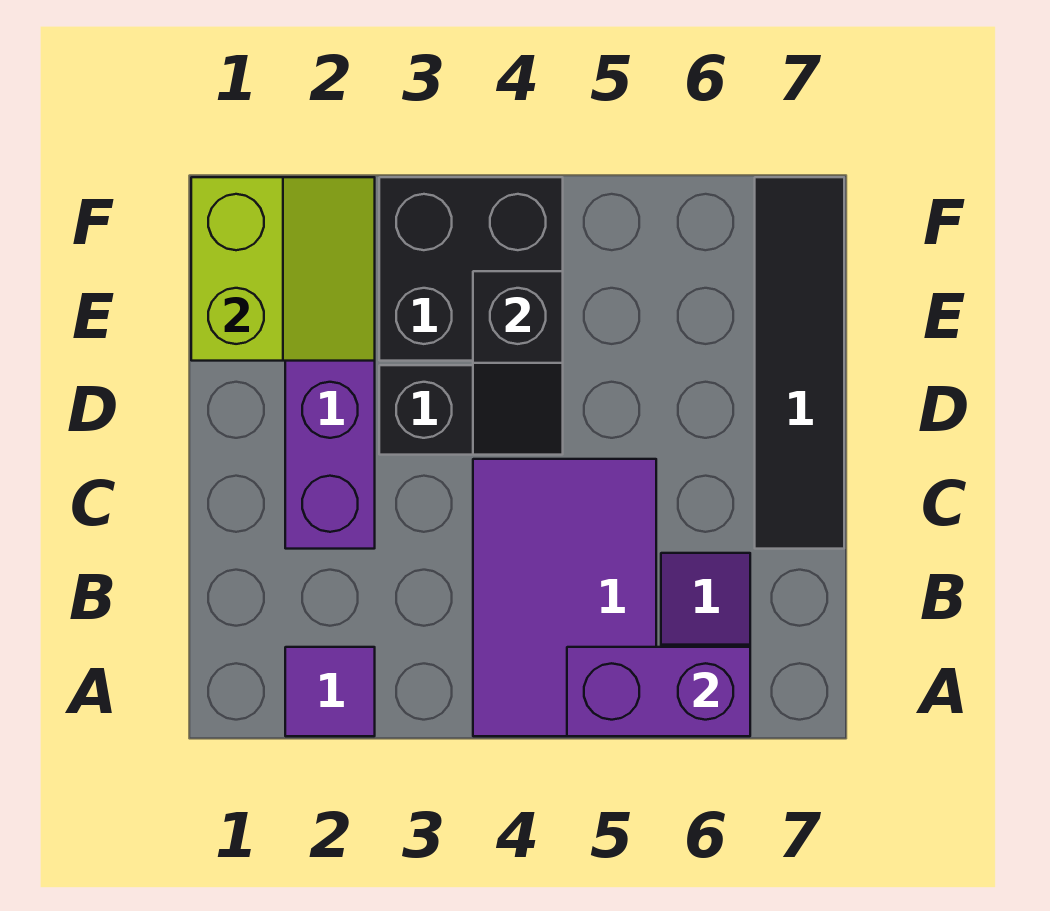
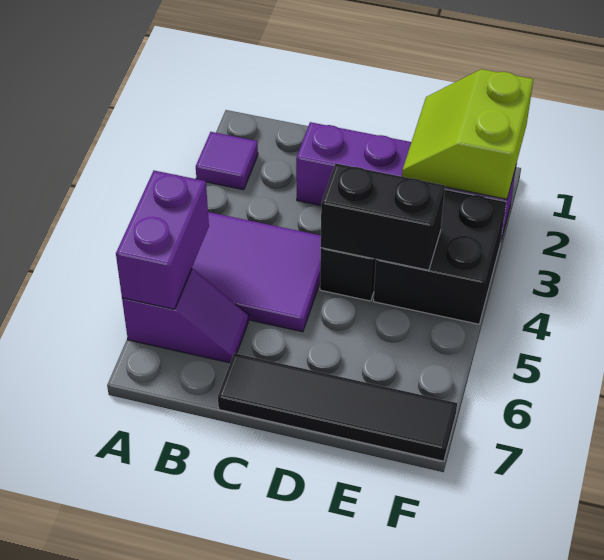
black slope D4:E4 level 2 top E -> black brick D4:E4 level 2
lime slope E1:F2 level 2 top 1 -> lime slope E1:F2 level 2 top F

